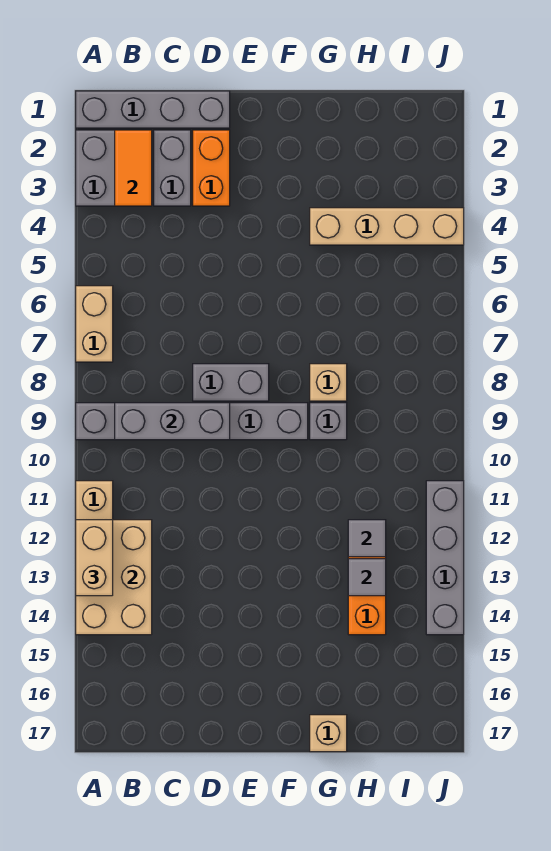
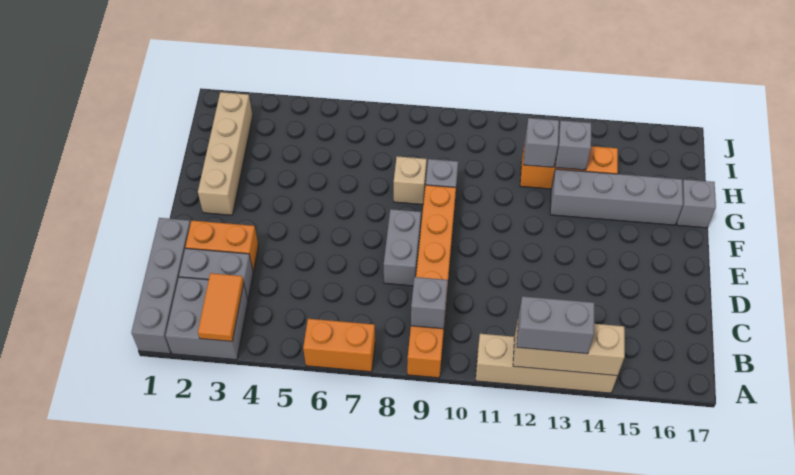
tan brick A6:A7 level 1 -> orange brick A6:A7 level 1
grey brick A9:F9 level 1 -> orange brick A9:F9 level 1
tan brick A12:B14 level 2 -> tan brick A12:A14 level 2
tan brick A12:A13 level 3 -> grey brick A12:A13 level 3
orange tile B2:B3 level 2 -> orange tile A3:B3 level 2
grey brick B9:D9 level 2 -> grey brick B9 level 2
tan brick G4:J4 level 1 -> tan brick F2:I2 level 1
tan brick G17 level 1 -> grey brick G17 level 1
grey tile H12 level 2 -> grey brick H12 level 2
grey tile H13 level 2 -> grey brick H13 level 2
grey brick J11:J14 level 1 -> grey brick G13:G16 level 1

